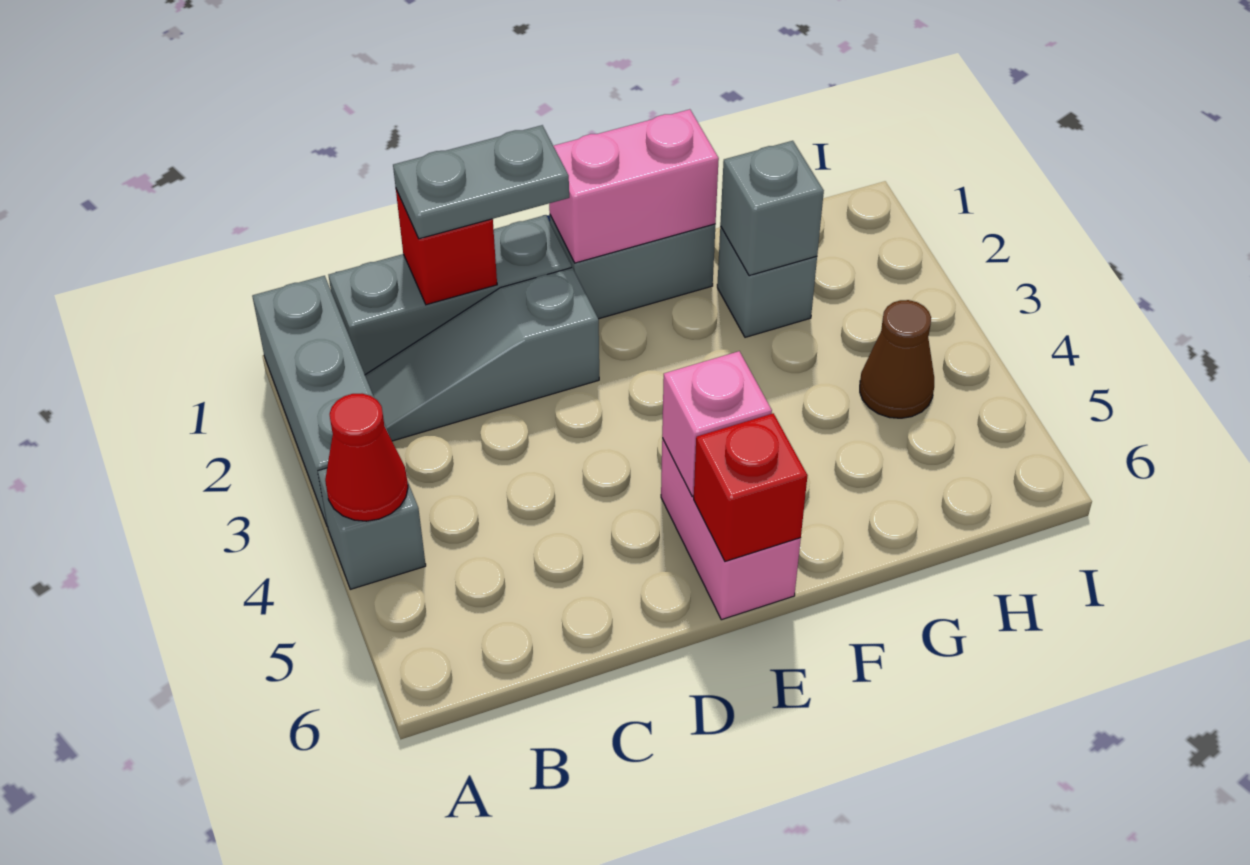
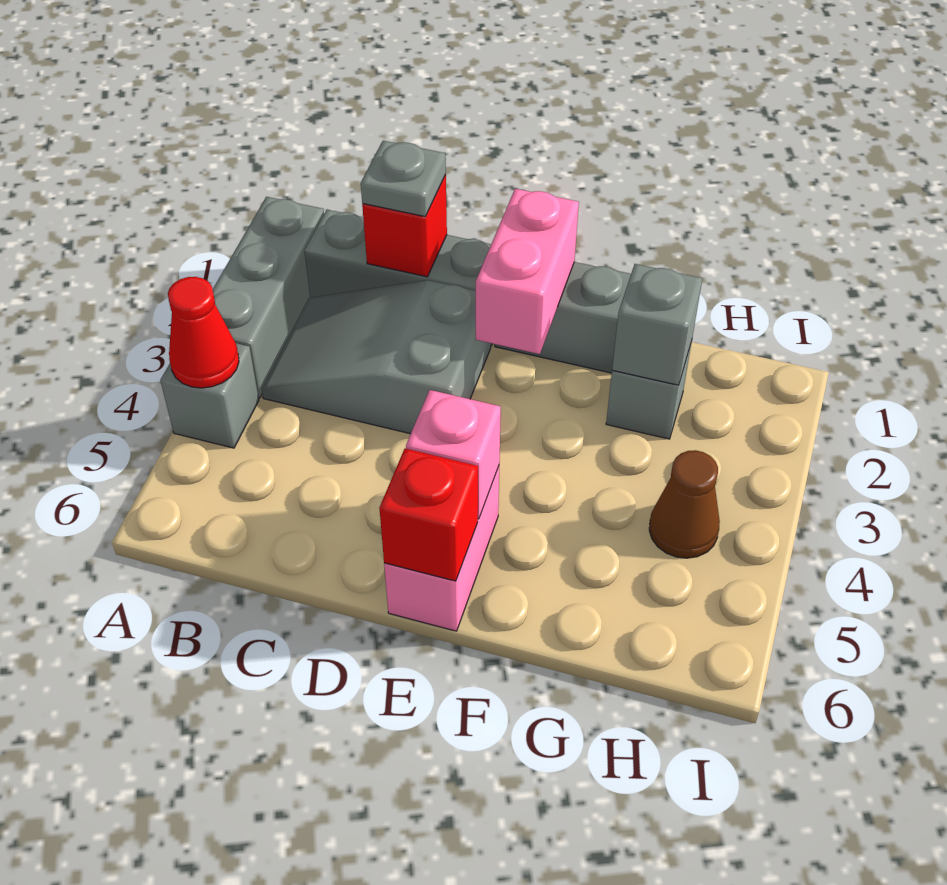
grey slope B2:D2 level 1 top D -> grey slope B2:D3 level 1 top D
grey plate C1:D1 level 3 -> grey plate C1 level 3
pink brick E1:F1 level 2 -> pink brick E1:E2 level 2

